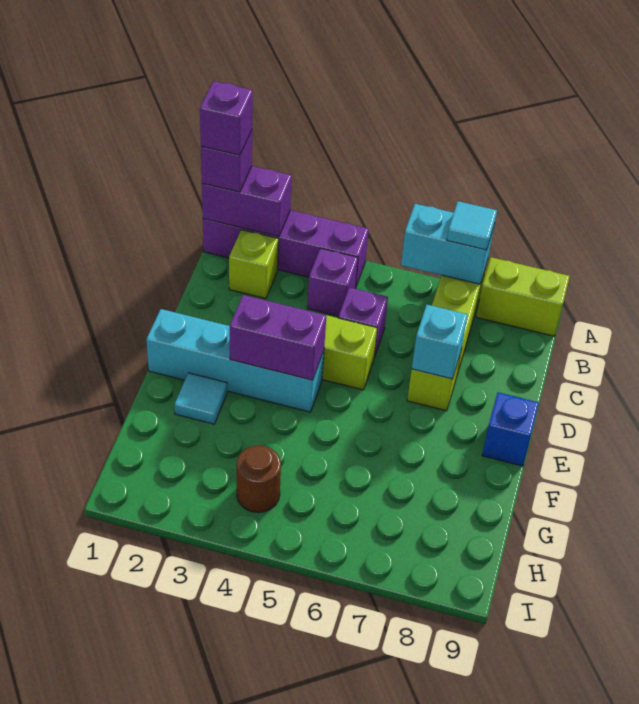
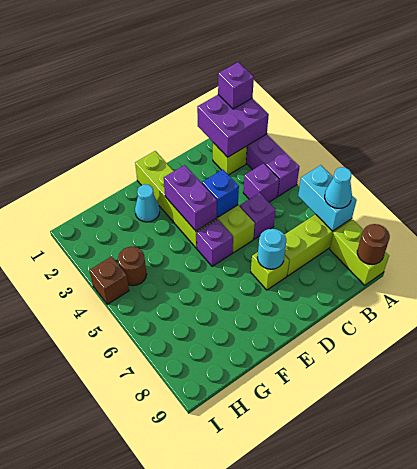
purple brick A1:A2 level 2 -> purple brick A1:B2 level 2
purple brick A1 level 4 -> purple brick E5 level 1
cyan tile A7 level 3 -> cyan cone A7 level 3
none -> brown round brick A9 level 2
cyan brick D7 level 2 -> cyan round brick D7 level 2
cyan brick E1:E4 level 1 -> lime brick E1:E4 level 1
blue brick E9 level 1 -> blue brick D4 level 2
cyan tile F2 level 1 -> cyan cone F2 level 1
none -> brown brick I4 level 1

